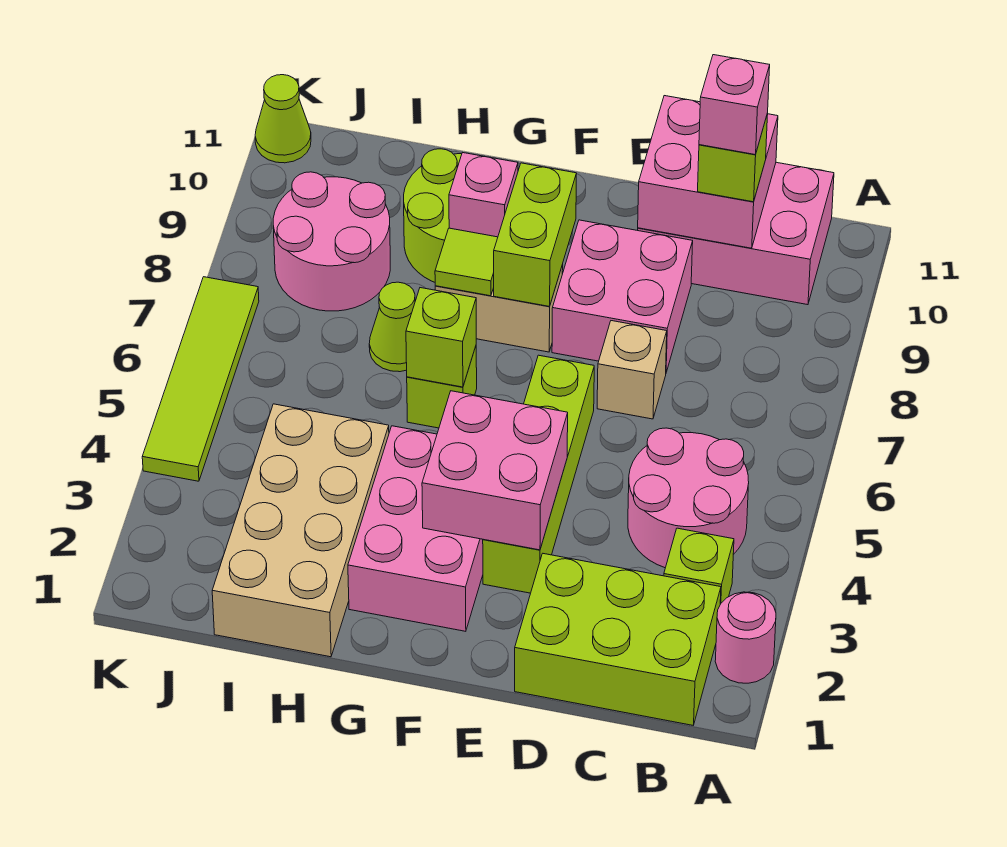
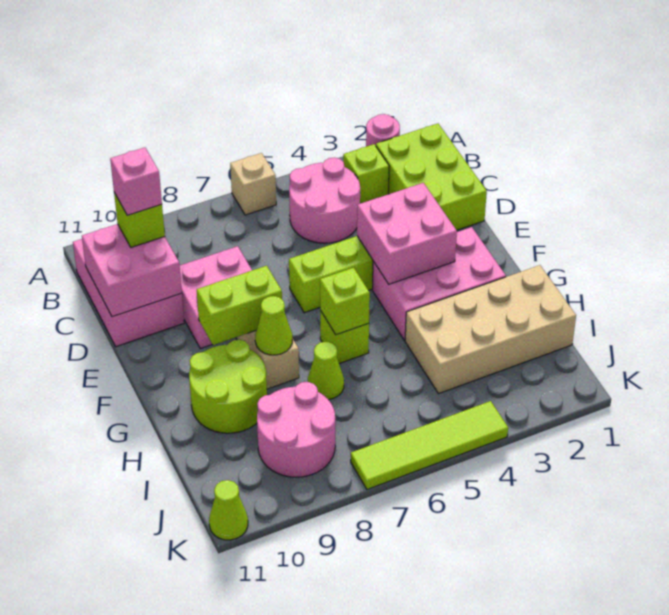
tan brick D7 level 1 -> tan brick A6 level 1
lime tile G8 level 2 -> lime cone G8 level 2
pink brick G9 level 2 -> none

